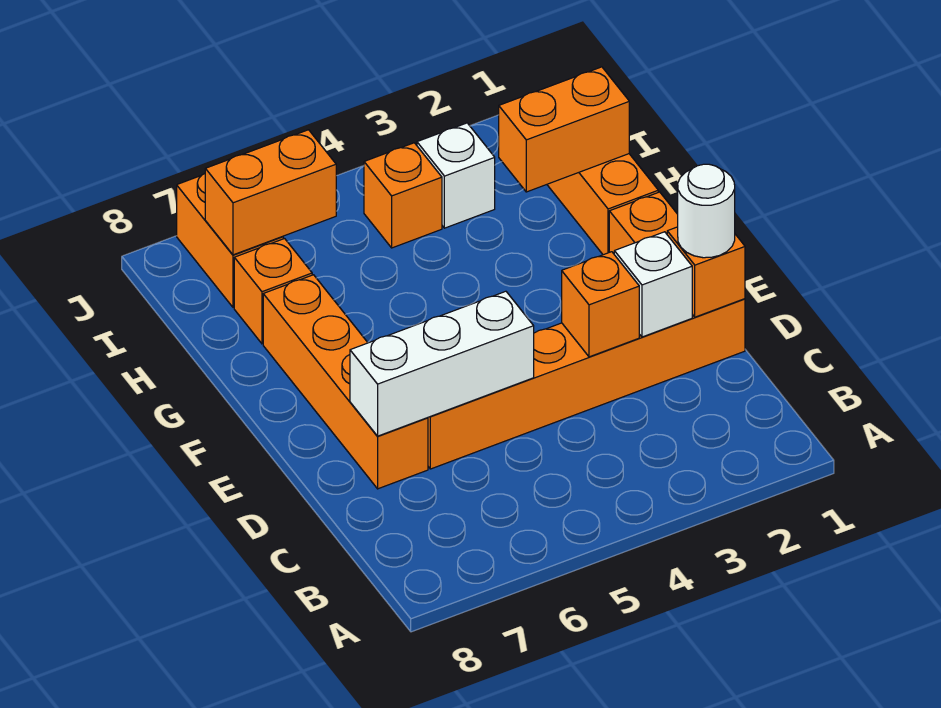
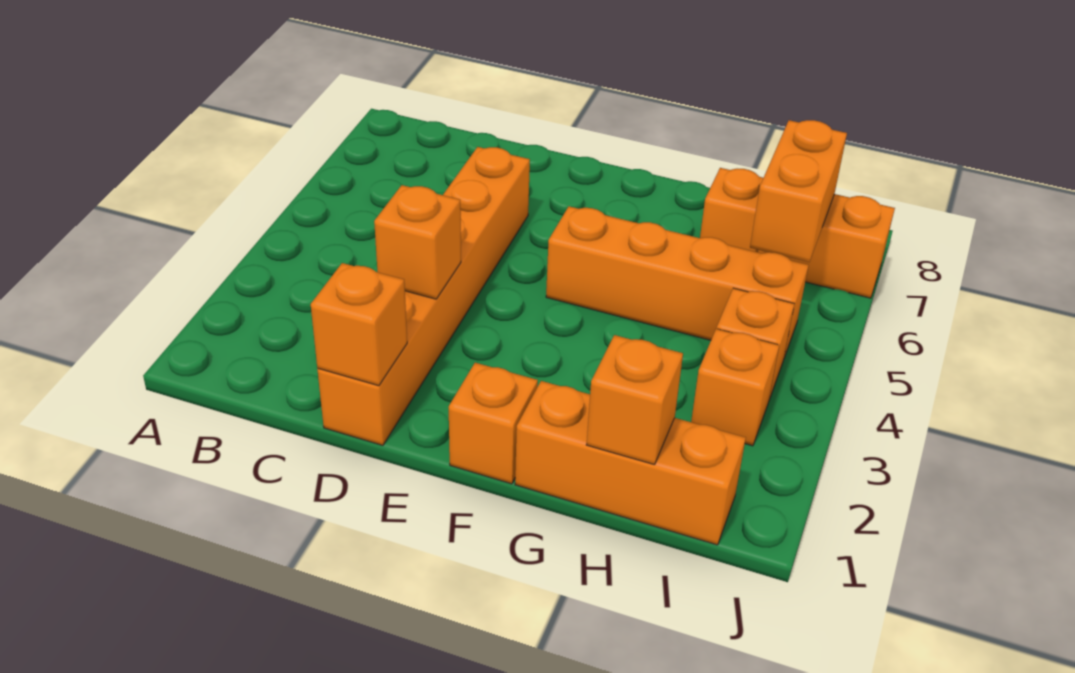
white round brick D1 level 3 -> none
white brick D2 level 2 -> none
white brick D5:D7 level 2 -> none
orange brick D7:G7 level 1 -> orange brick F5:I5 level 1
orange brick H1:H2 level 2 -> orange brick H1 level 2
white brick I3 level 1 -> orange brick I3 level 1

